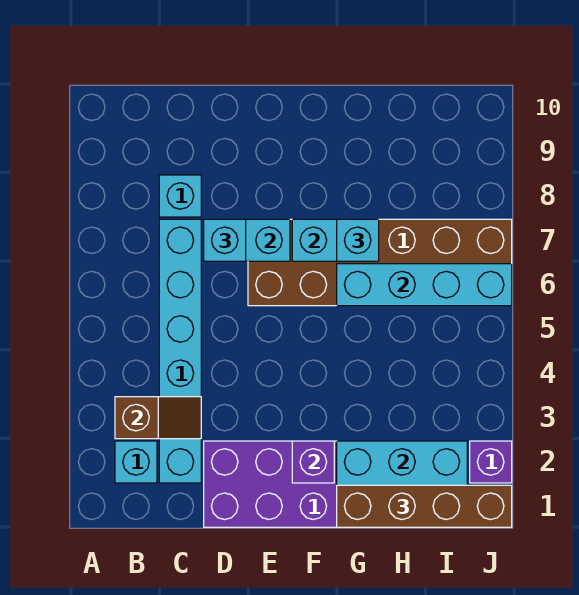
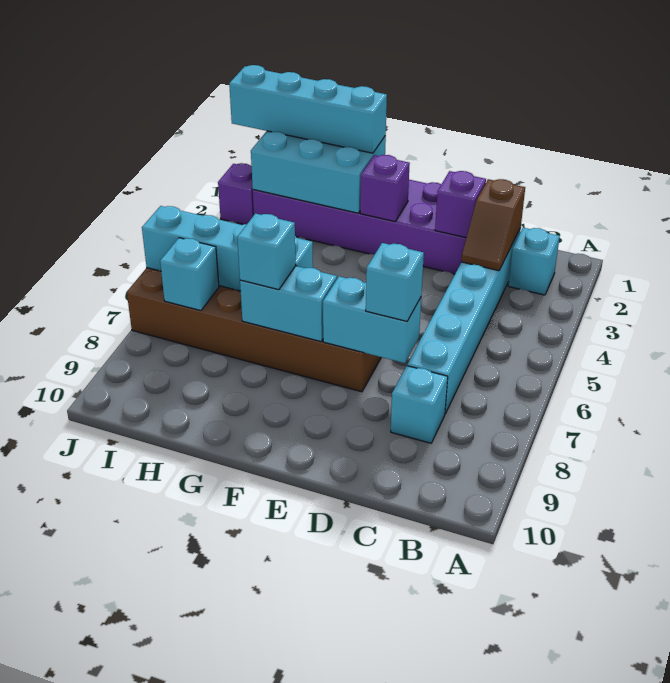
brown slope B3:C3 level 2 top B -> brown slope C2:C3 level 2 top 2
none -> purple brick D2 level 2
brown brick G1:J1 level 3 -> cyan brick G1:J1 level 3
none -> cyan brick I7 level 2

